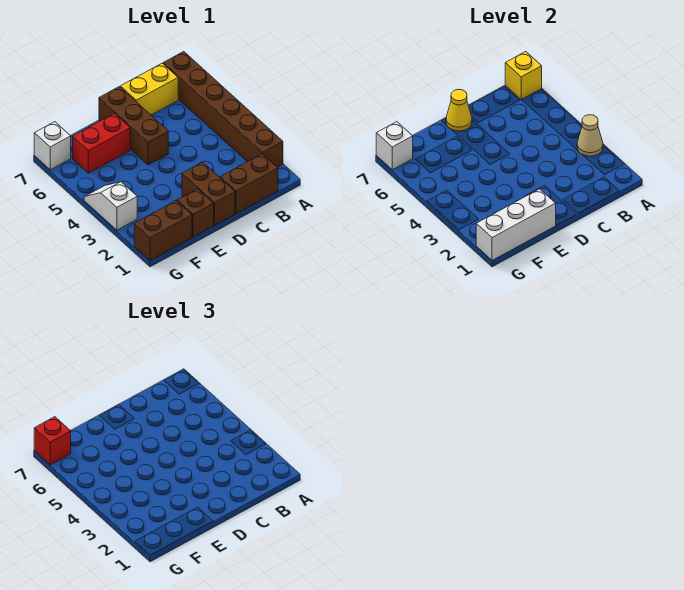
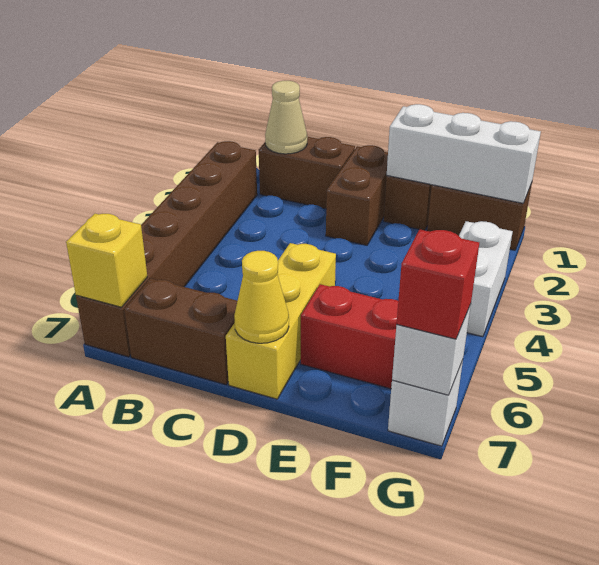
tan cone A3 level 2 -> tan cone B1 level 2
yellow brick B7:C7 level 1 -> brown brick B7:C7 level 1
brown brick D5:D7 level 1 -> yellow brick D5:D7 level 1
white slope G3:G4 level 1 top 3 -> white brick G3:G4 level 1

